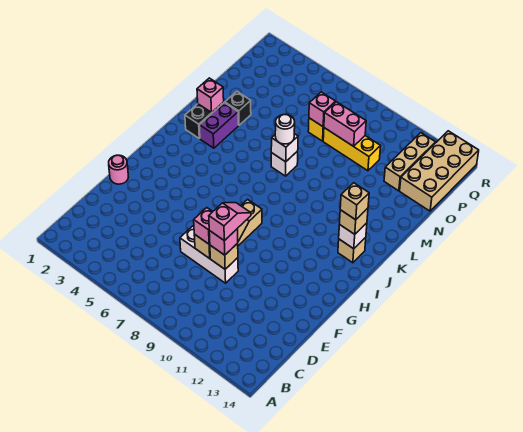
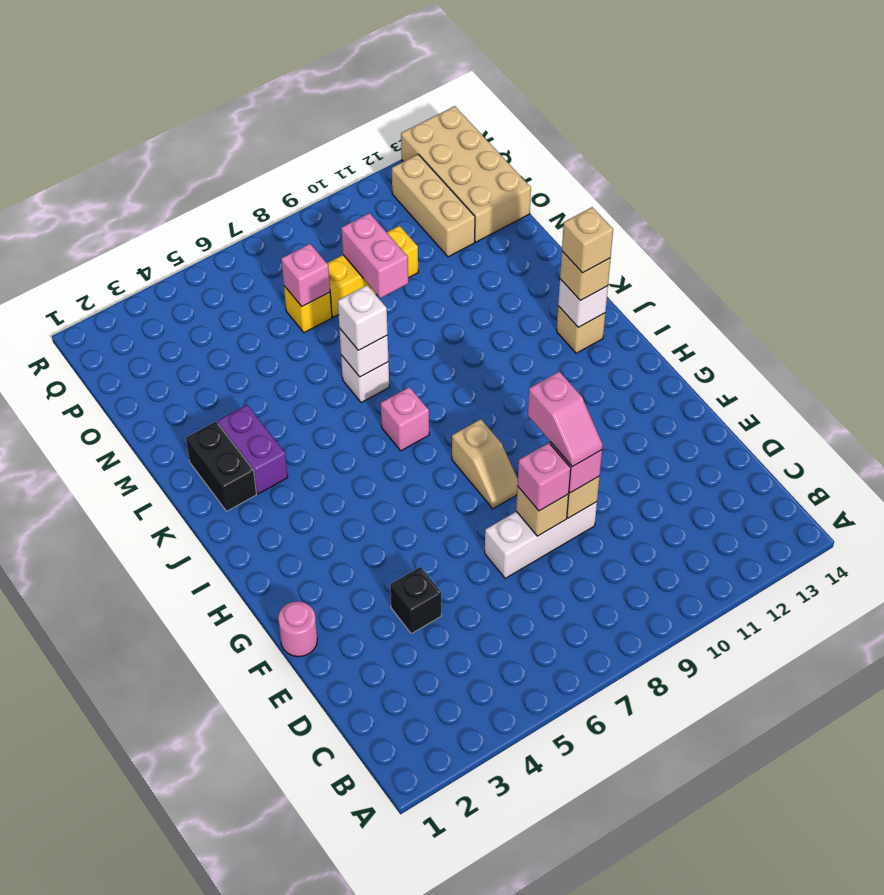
pink slope E9:F9 level 4 top E -> pink slope E9:F9 level 4 top F
pink brick L2 level 2 -> pink brick J7 level 1
white round brick L7 level 3 -> white brick L7 level 3
black brick M3 level 1 -> black brick E4 level 1
pink brick O8:O9 level 2 -> pink brick N9:O9 level 2

